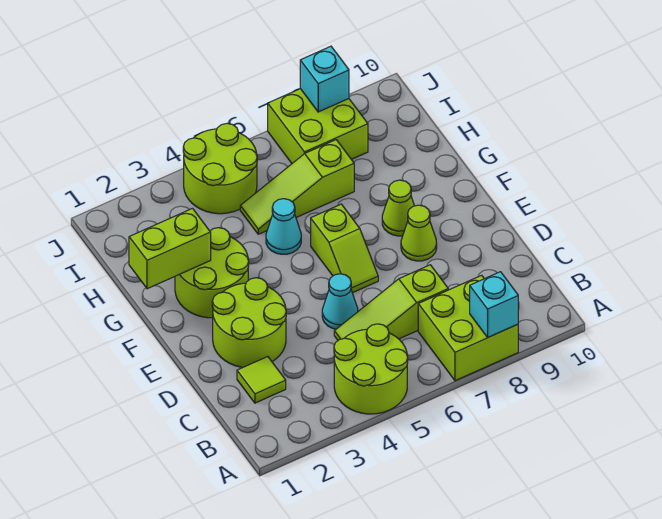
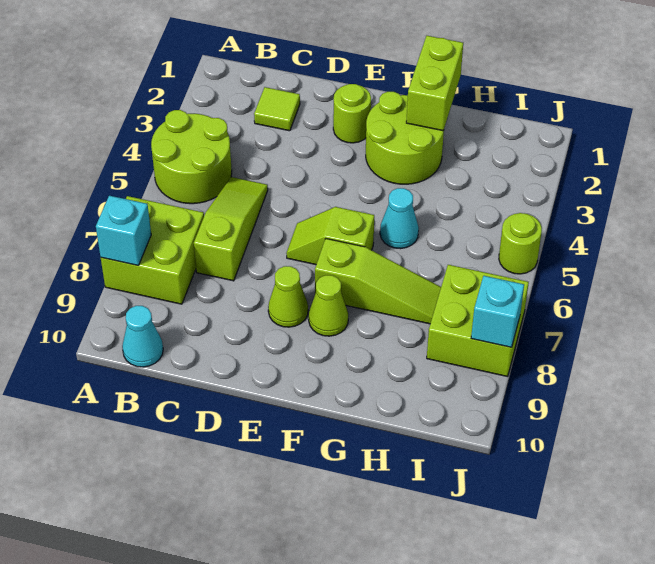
lime round brick D2:E3 level 1 -> lime round brick E2 level 1
cyan cone D5 level 1 -> cyan cone B10 level 1
lime slope H5:H7 level 1 top 7 -> lime slope F7:H7 level 1 top F
lime round brick I4:J5 level 1 -> lime round brick J5 level 1

